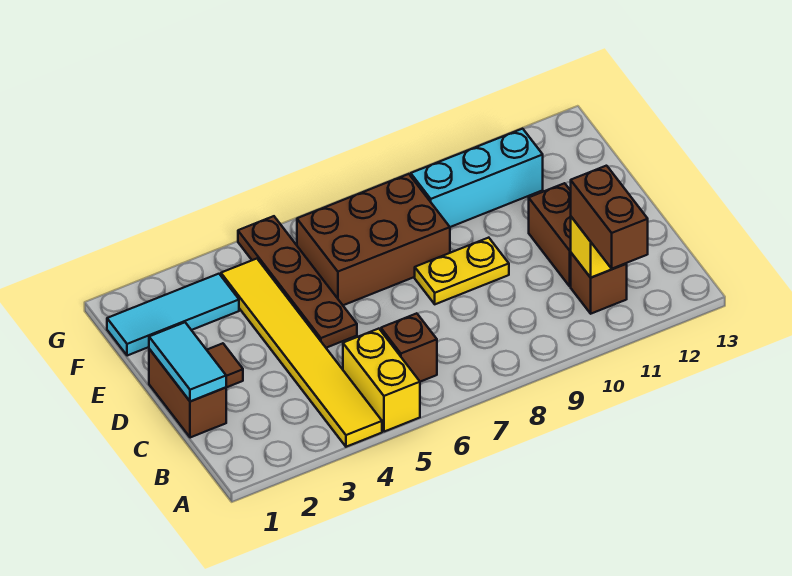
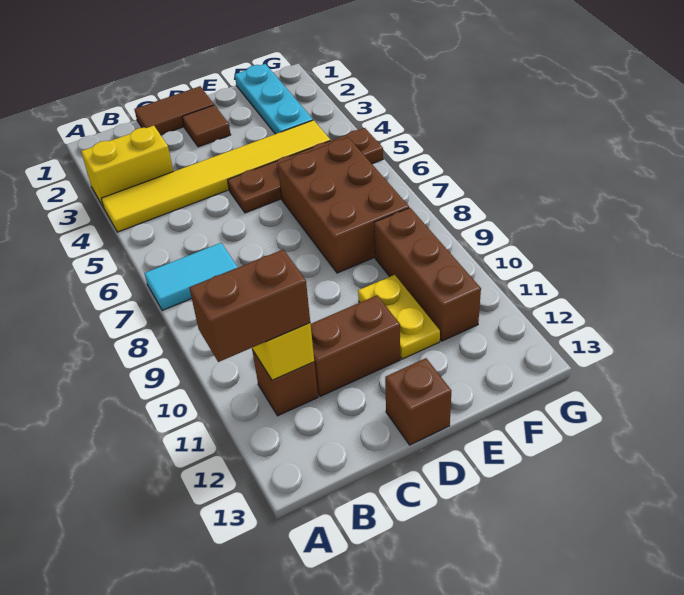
yellow brick A5:B5 level 1 -> yellow brick A3:B3 level 1
brown brick B6 level 1 -> brown brick D13 level 1
brown brick C1:D1 level 1 -> brown tile C1:D1 level 1
cyan tile C1:D1 level 2 -> cyan tile A7:B7 level 1
yellow plate D8:D9 level 1 -> yellow plate E10:E11 level 1
cyan tile F1:F3 level 1 -> cyan plate F1:F3 level 1
cyan brick F9:F11 level 1 -> brown brick F9:F11 level 1

